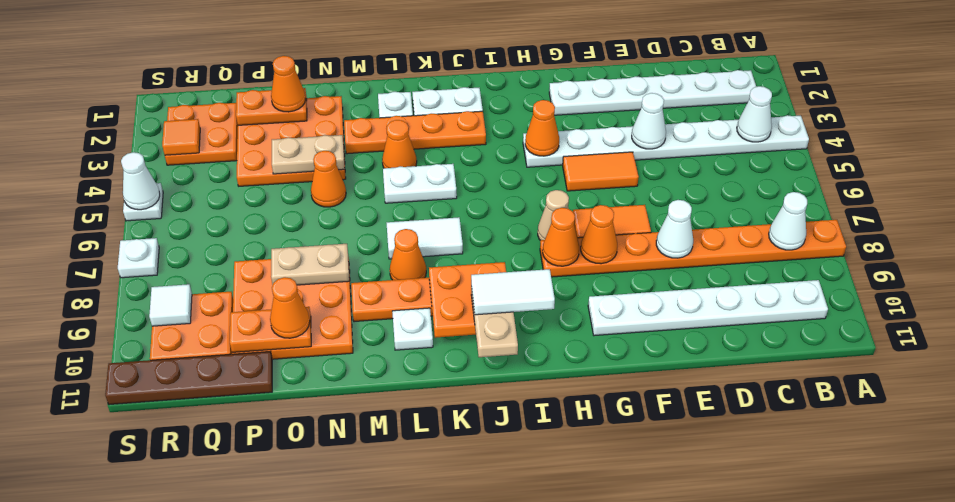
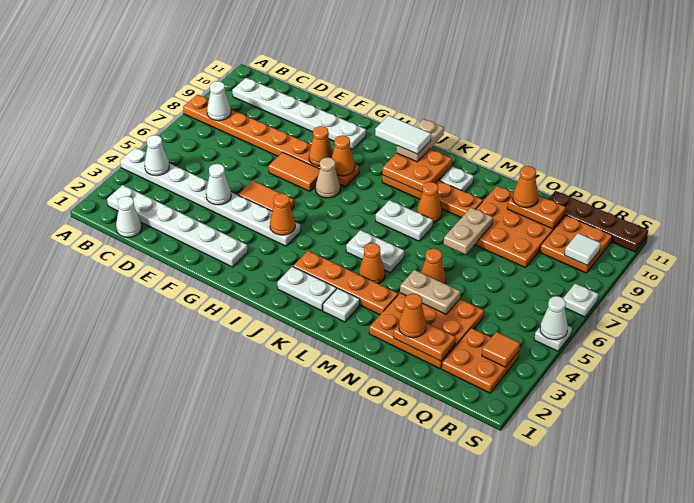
white cone E8 level 2 -> white cone C1 level 1
white tile K7:L7 level 1 -> white plate K7:L7 level 1
tan plate N8:O8 level 2 -> tan plate N7:N8 level 2

